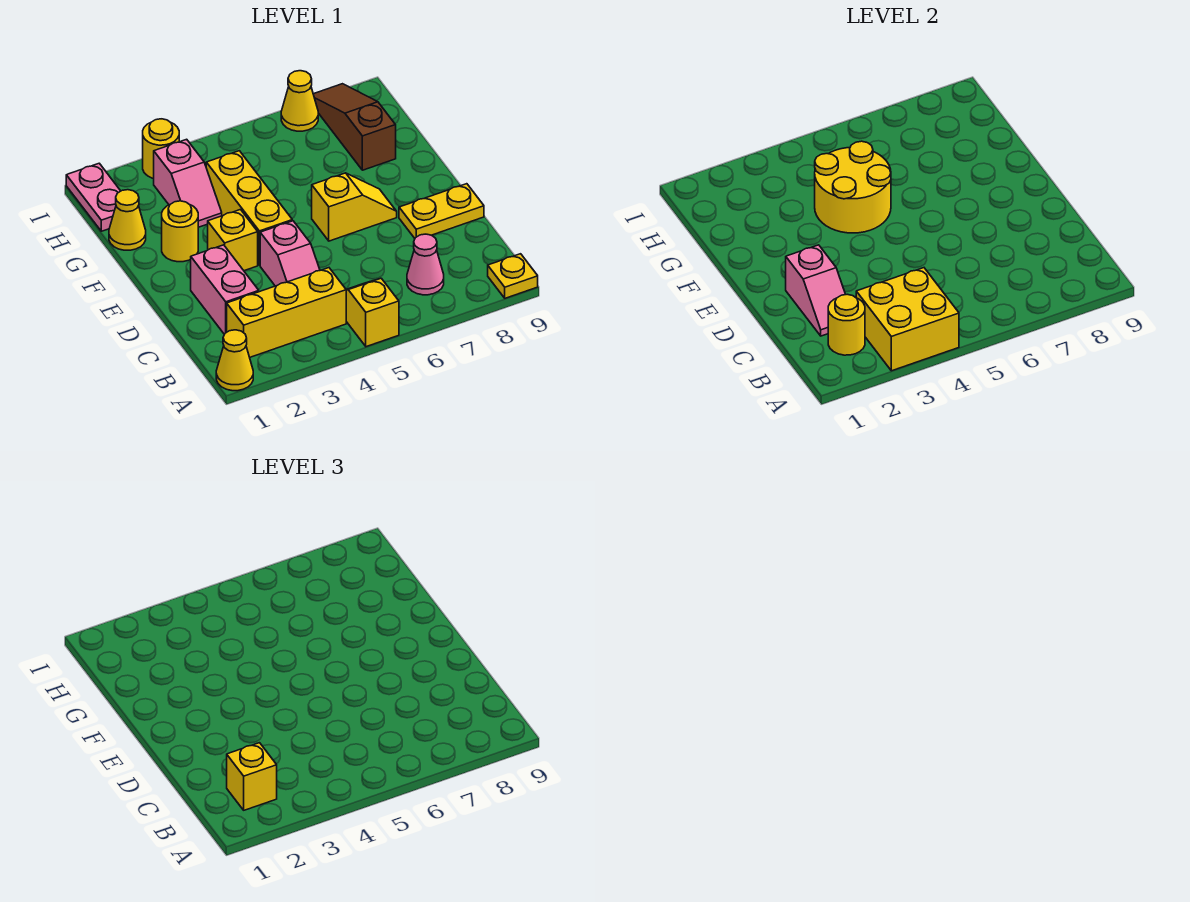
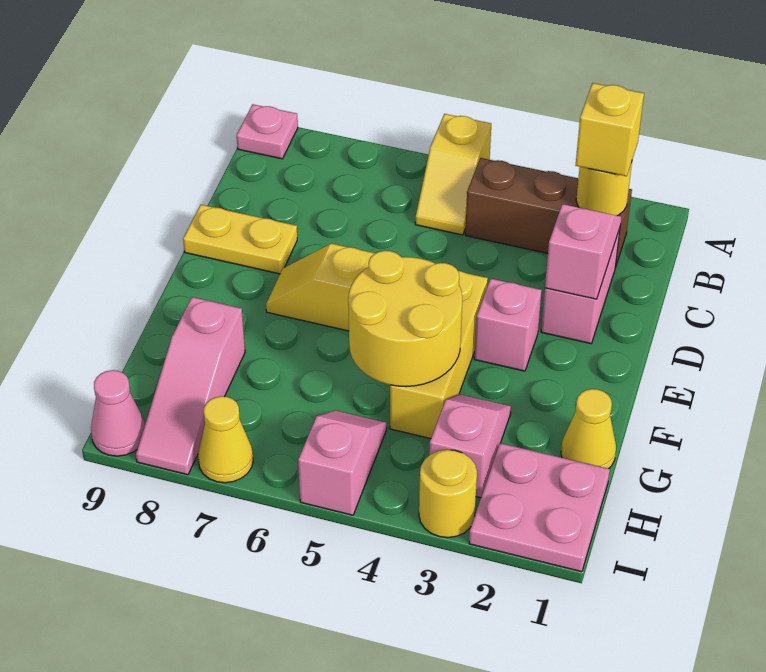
yellow cone A1 level 1 -> none
yellow brick A3:B4 level 2 -> none
yellow plate A9 level 1 -> pink plate A9 level 1
yellow brick B2:B4 level 1 -> brown brick B2:B4 level 1
pink cone B7 level 1 -> pink cone I9 level 1
pink slope C4:D4 level 1 top D -> pink slope H5:I5 level 1 top I
yellow brick E3 level 1 -> pink brick E3 level 1
yellow round brick F2 level 1 -> none
brown slope G8:I8 level 1 top G -> pink slope G8:I8 level 1 top G
pink plate H1:I1 level 1 -> pink plate H1:I2 level 1

